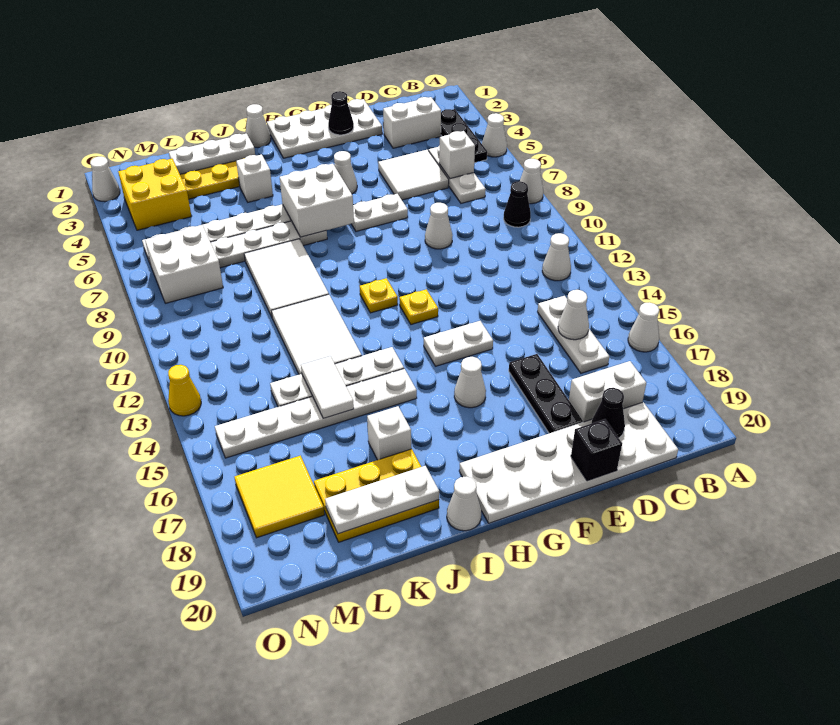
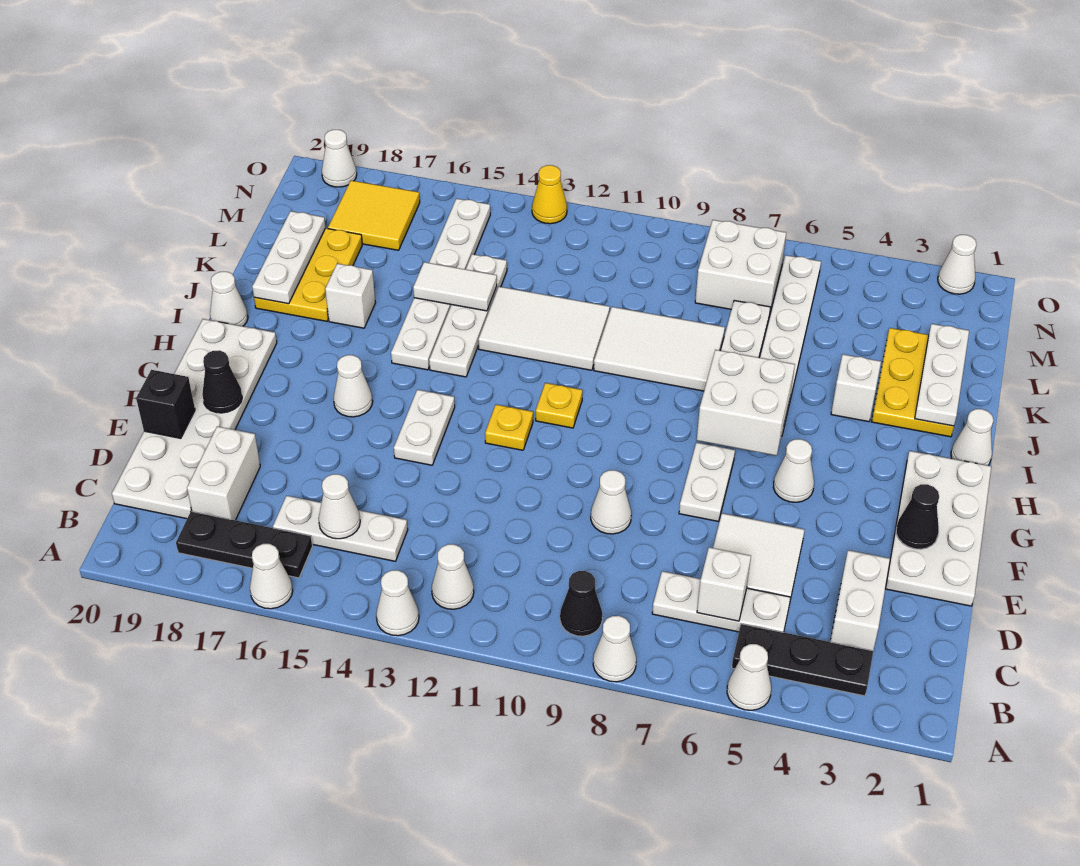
none -> white cone A13 level 1
black cone D19 level 2 -> black cone F19 level 2
black plate E16:E18 level 1 -> black plate B16:B18 level 1
yellow brick M3:N4 level 1 -> none
none -> white cone O19 level 1

